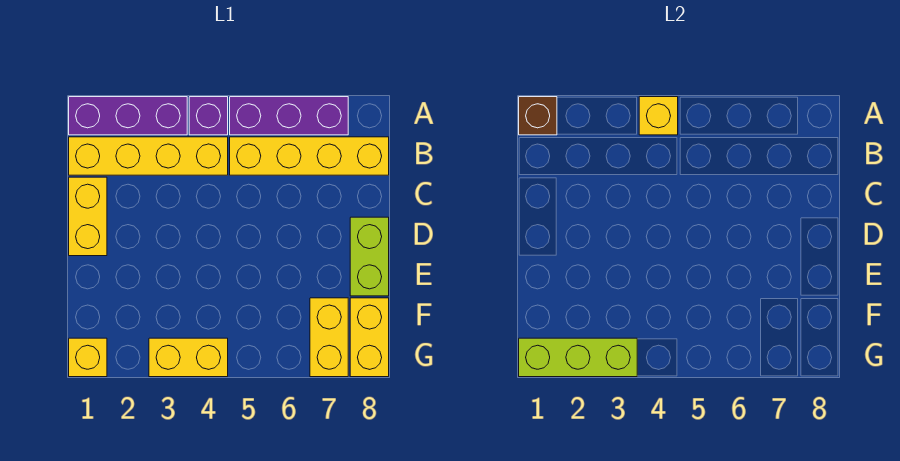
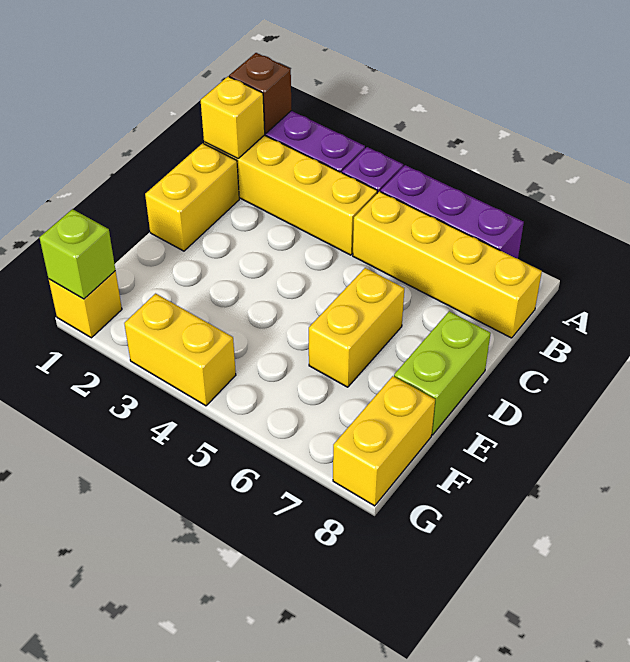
yellow brick A4 level 2 -> yellow brick B1 level 2
yellow brick F7:G7 level 1 -> yellow brick D6:E6 level 1
lime brick G1:G3 level 2 -> lime brick G1 level 2

